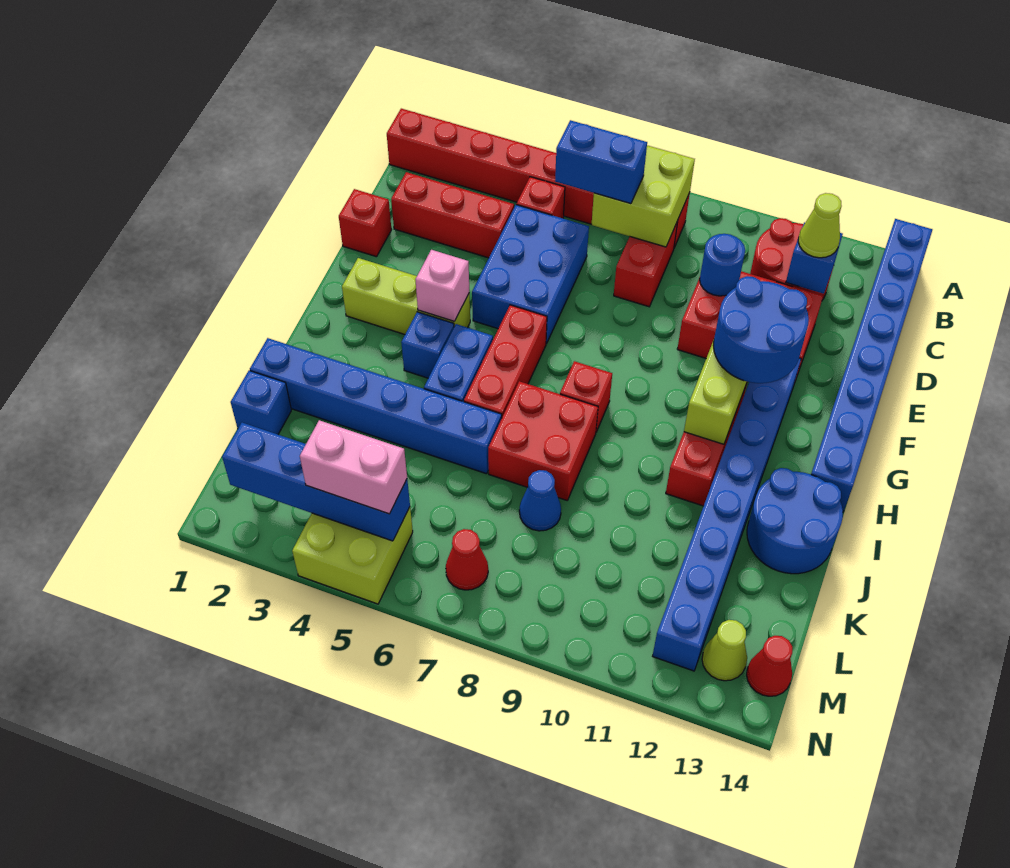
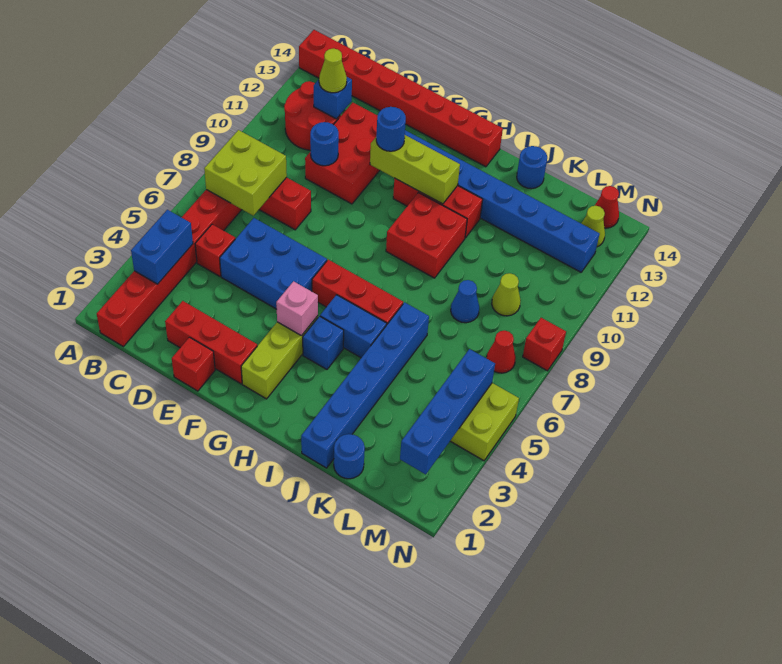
blue brick A14:H14 level 1 -> red brick A14:H14 level 1
blue brick C6:C7 level 3 -> blue brick B3:B4 level 2
red brick D2:D4 level 1 -> red brick D2:F2 level 1
blue round brick F11:G12 level 3 -> blue round brick F11 level 3
red brick H8 level 1 -> red brick N8 level 1
red brick I7:J8 level 1 -> red brick H9:I10 level 1
blue round brick I13:J14 level 1 -> blue round brick J14 level 1
blue brick K1 level 1 -> blue round brick K1 level 1
none -> lime cone L9 level 1
pink brick M4:M5 level 3 -> none

